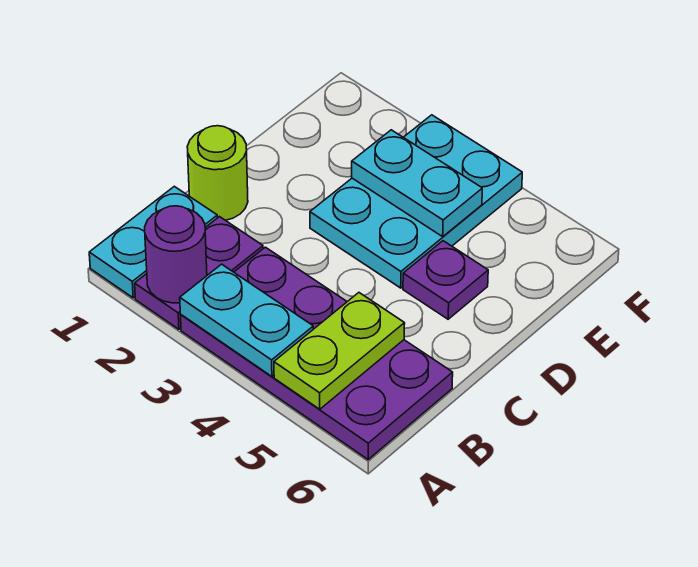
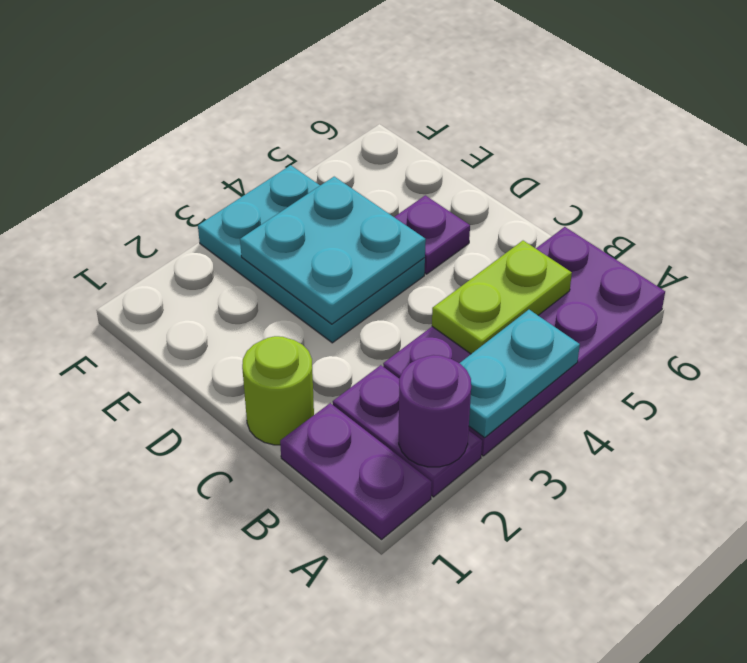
cyan plate A1:B1 level 1 -> purple plate A1:B1 level 1
lime plate A5:B5 level 2 -> lime plate B4:B5 level 2
cyan plate E3:E4 level 2 -> cyan plate D3:E4 level 2

